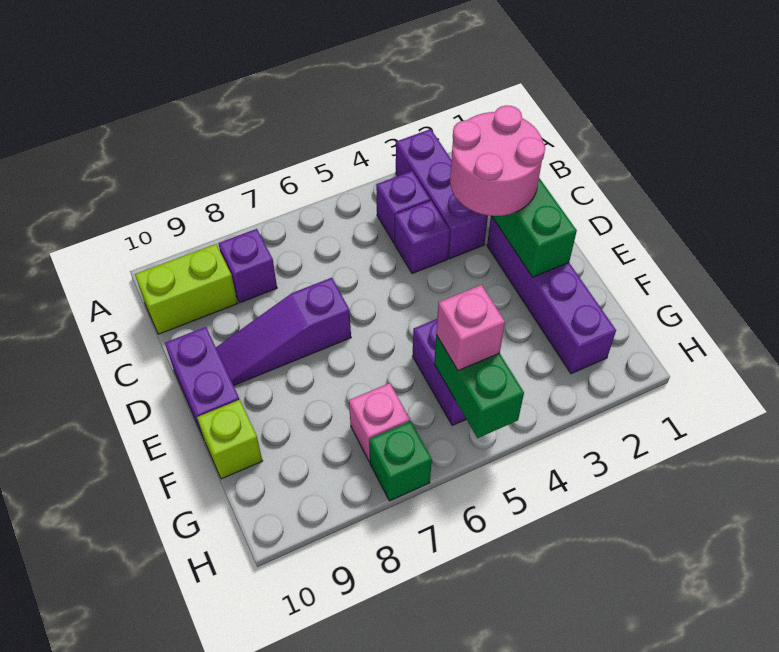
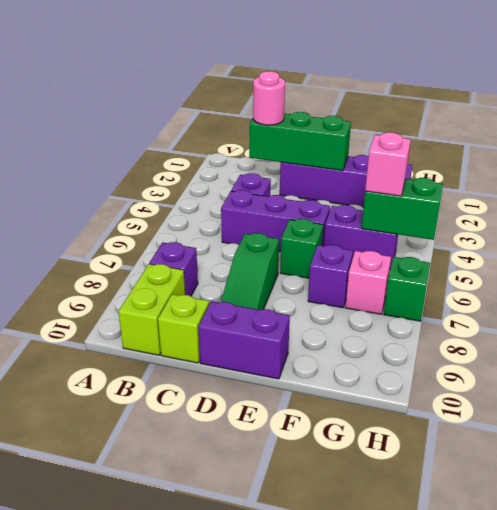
purple brick A3:C3 level 1 -> purple brick C5:E5 level 1
purple brick B4 level 1 -> purple brick F7 level 1
pink round brick C2:D3 level 3 -> pink round brick C2 level 3
purple slope D7:D9 level 1 top 7 -> green slope D7:D9 level 1 top 7
none -> green brick E6 level 1
lime brick F10 level 1 -> lime brick C10 level 1

